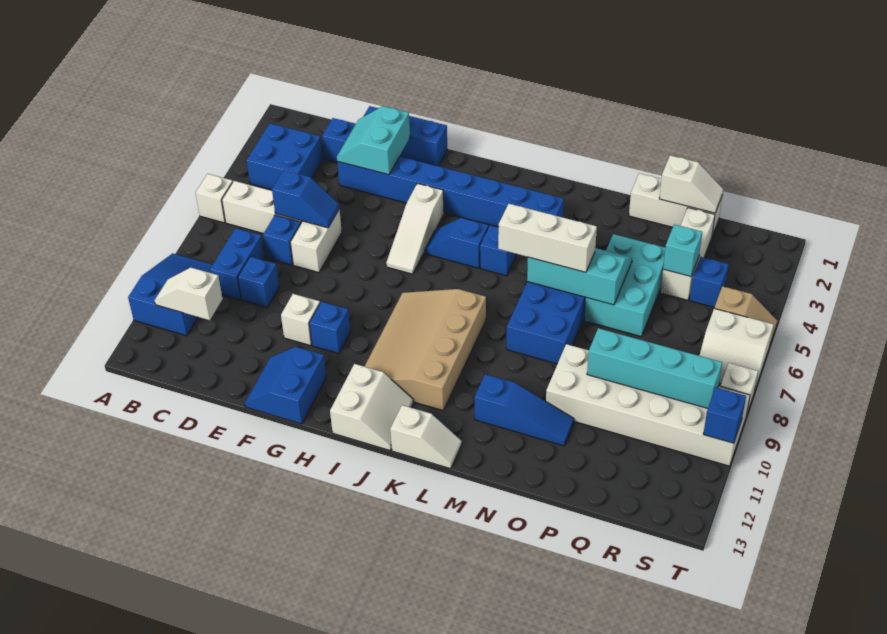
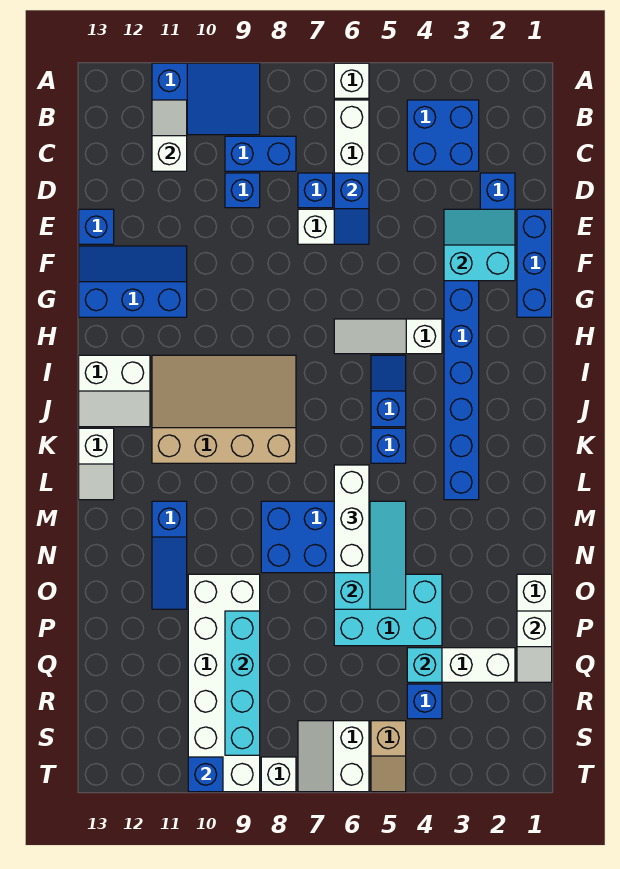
white brick F10 level 1 -> none
blue slope F12:G13 level 1 top G -> blue slope F11:G13 level 1 top G
blue brick G10 level 1 -> blue brick E13 level 1

